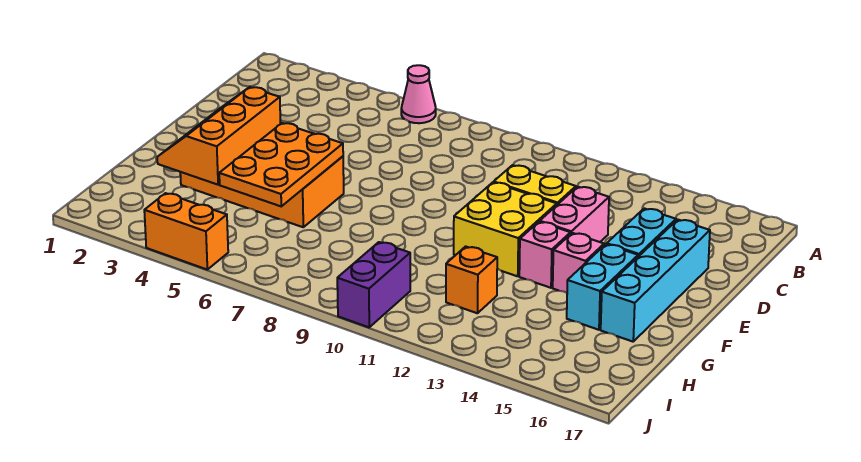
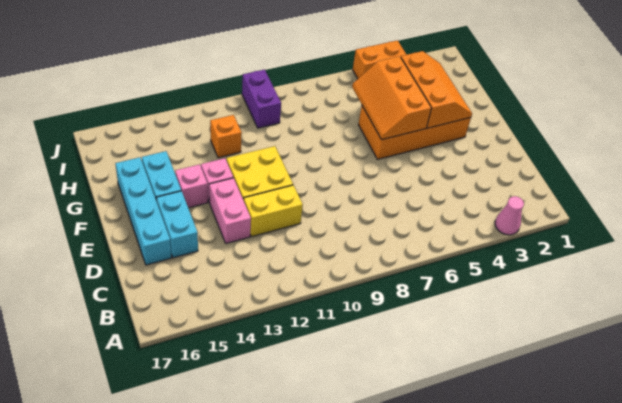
pink cone A6 level 1 -> pink cone A3 level 1
orange plate F5:H6 level 2 -> orange slope F5:H6 level 2 top 5

